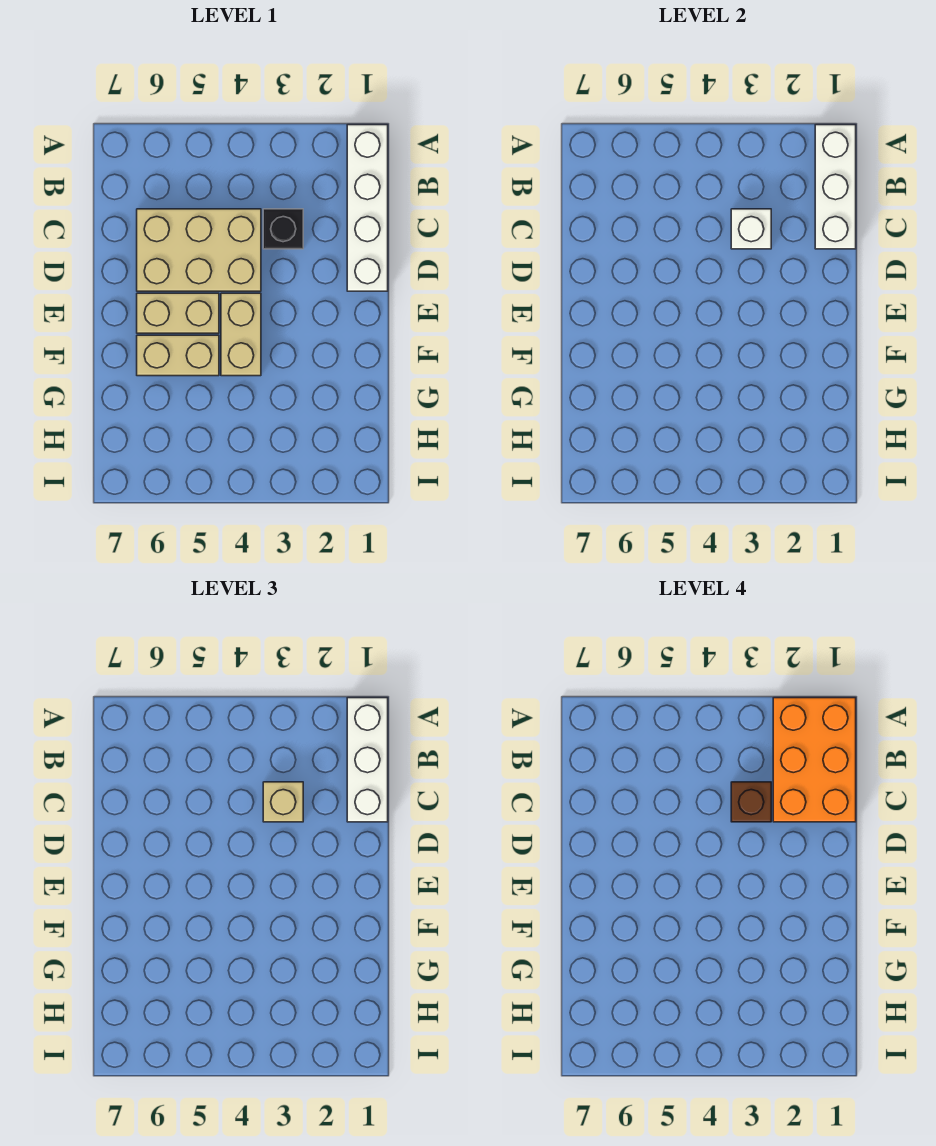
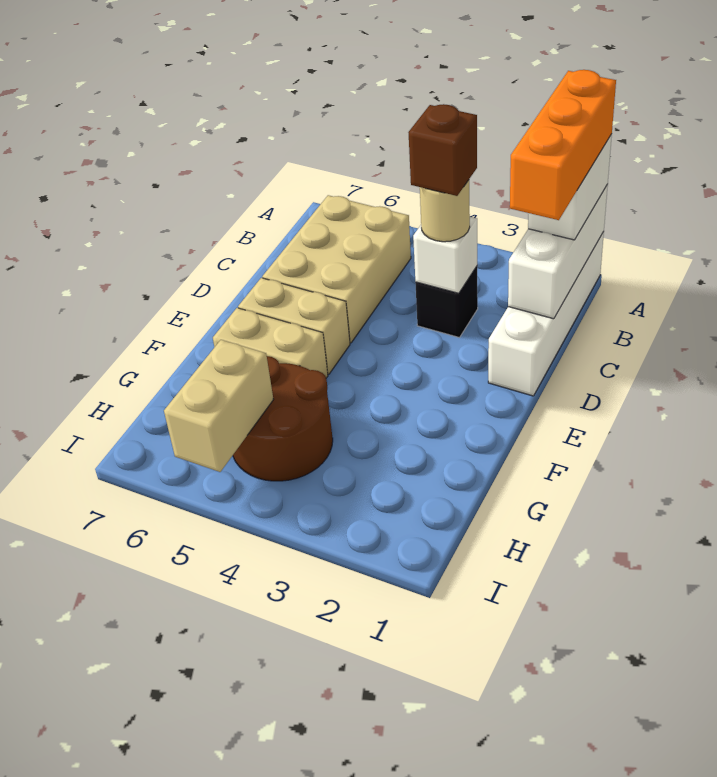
white brick A1:C1 level 3 -> white brick A1:B1 level 3
orange brick A1:C2 level 4 -> orange brick A1:C1 level 4
tan brick C3 level 3 -> tan round brick C3 level 3
tan brick C4:D6 level 1 -> tan brick B5:D6 level 1
tan brick E4:F4 level 1 -> tan brick H5:I5 level 2
none -> brown round brick G4:H5 level 1

